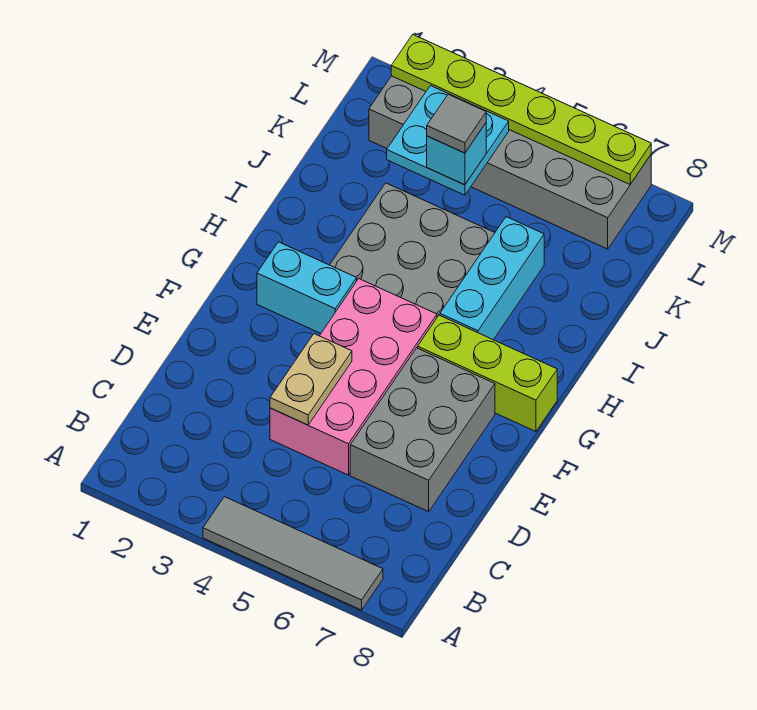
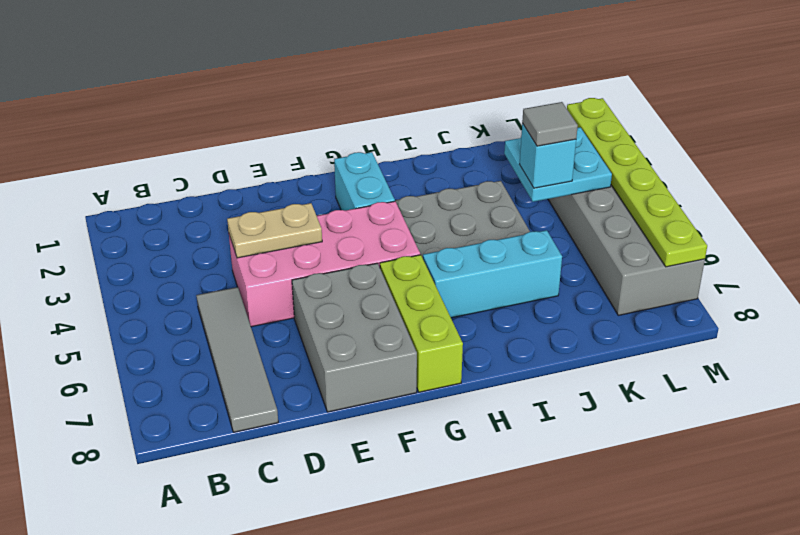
grey tile A4:A7 level 1 -> grey tile C5:C8 level 1
grey brick D6:F7 level 1 -> grey brick E6:F8 level 1

